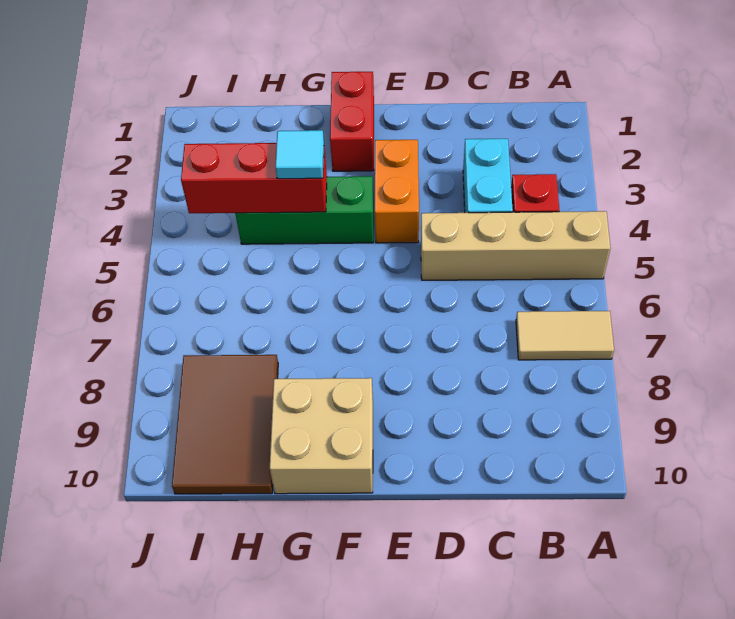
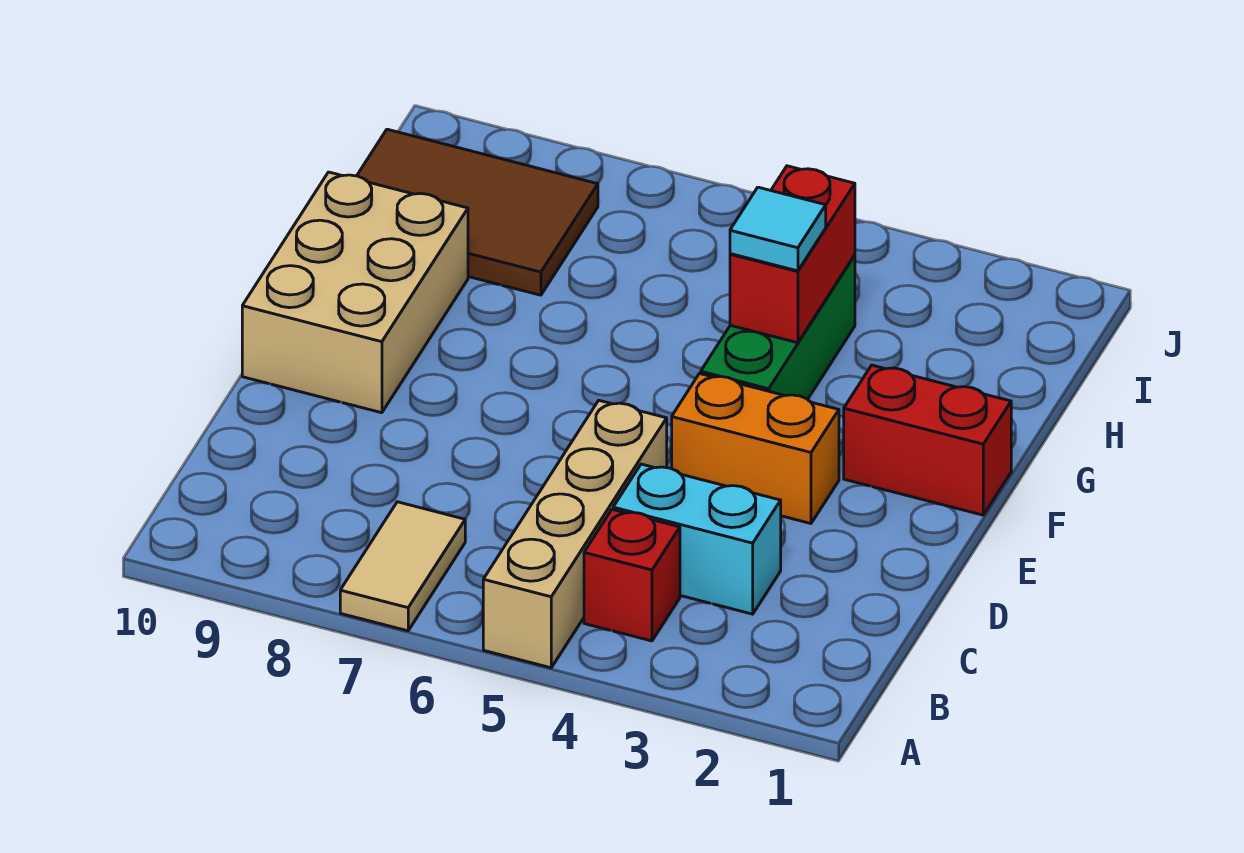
tan brick F9:G10 level 1 -> tan brick E9:G10 level 1
red brick G4:I4 level 2 -> red brick G4:H4 level 2

